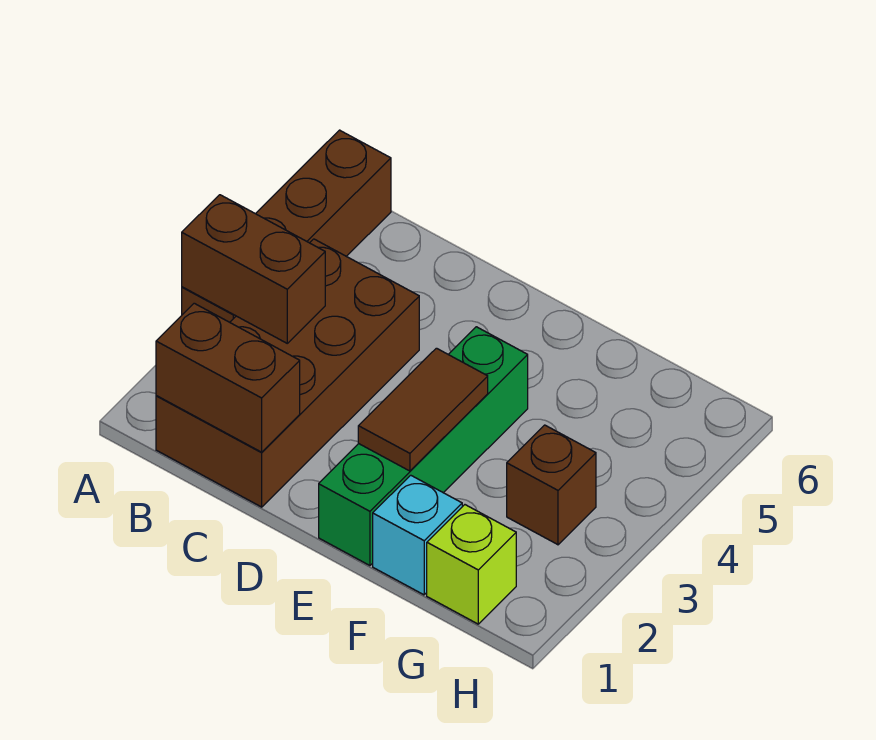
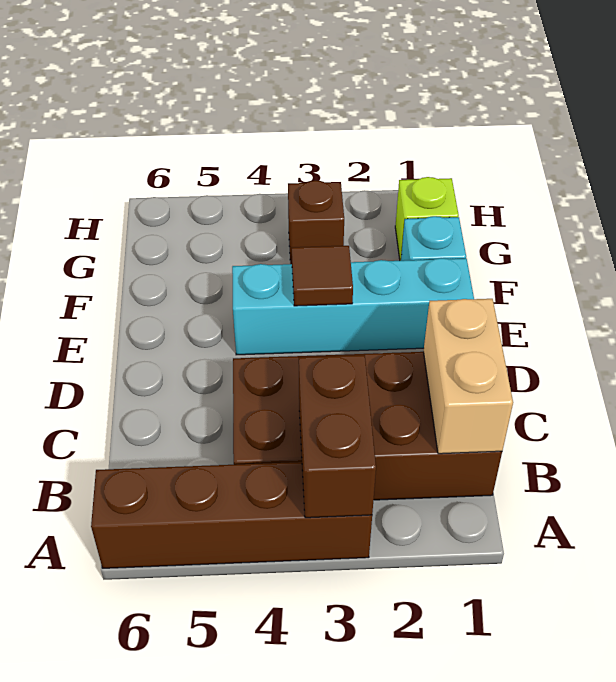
brown brick B1:C1 level 2 -> tan brick B1:C1 level 2
green brick E1:E4 level 1 -> cyan brick E1:E4 level 1
brown tile E2:E3 level 2 -> brown tile E3 level 2

